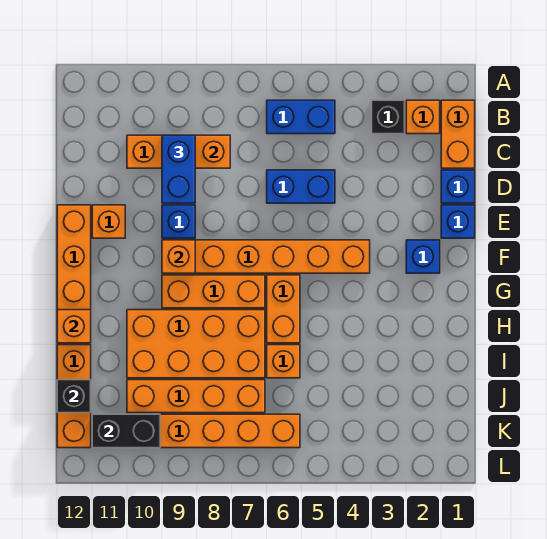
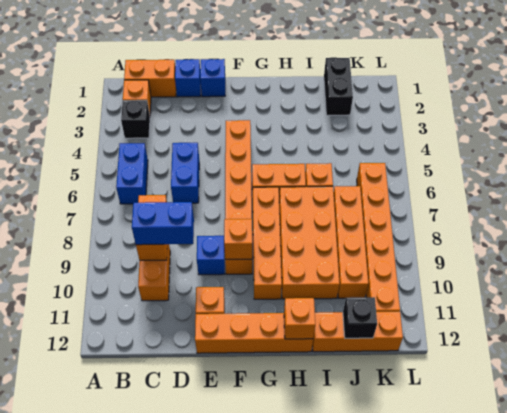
blue brick F2 level 1 -> none
orange brick G7:G9 level 1 -> orange brick G7:G10 level 1
black brick K10:K11 level 2 -> black brick J1:J2 level 1

